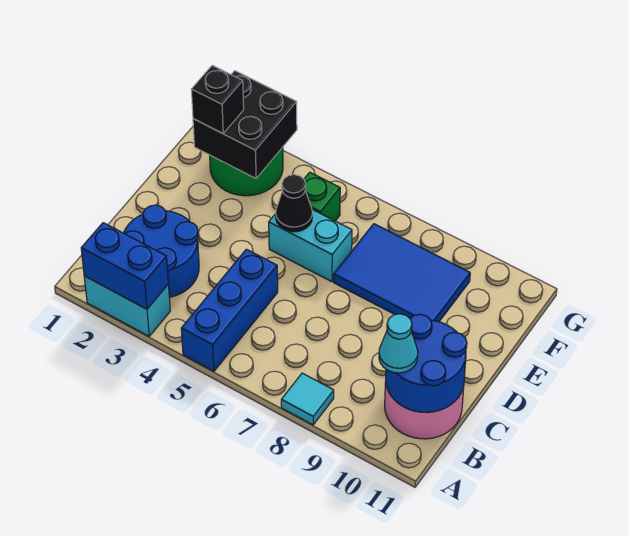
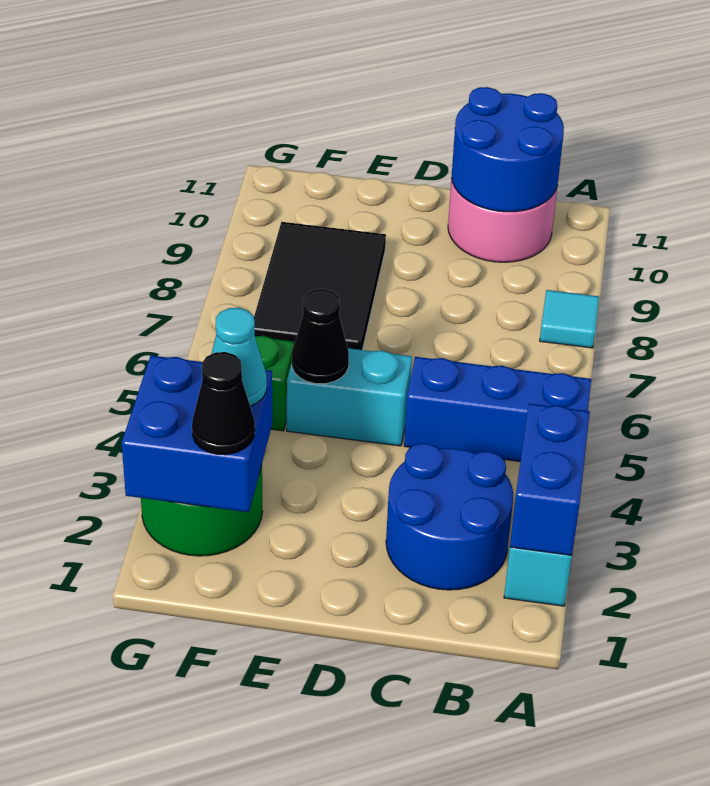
cyan cone B10 level 3 -> cyan cone F3 level 3
cyan brick E5:E6 level 1 -> cyan brick D5:E5 level 1
blue tile E7:F9 level 1 -> black tile E7:F9 level 1
black brick F2:G3 level 2 -> blue brick F2:G3 level 2
black brick F2 level 3 -> black cone F2 level 3

